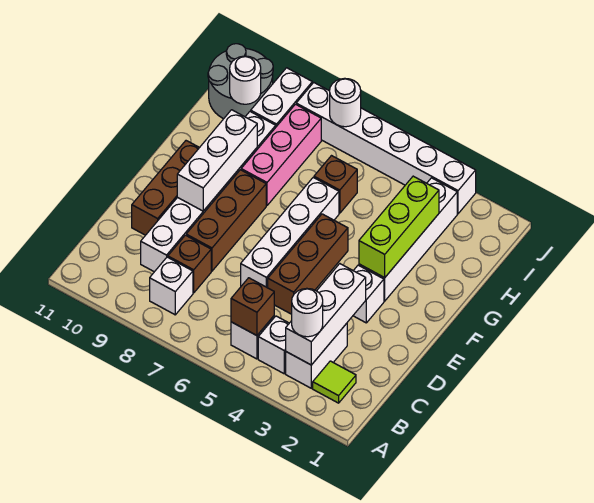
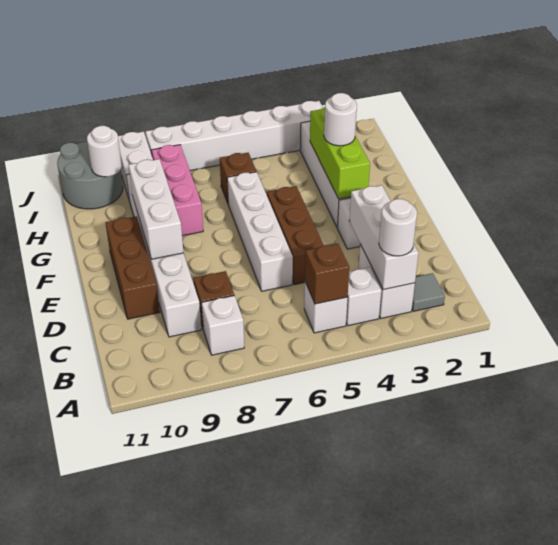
lime tile B2 level 1 -> grey tile B2 level 1
brown brick D8:F8 level 1 -> none
white round brick J7 level 2 -> white round brick G3 level 3

